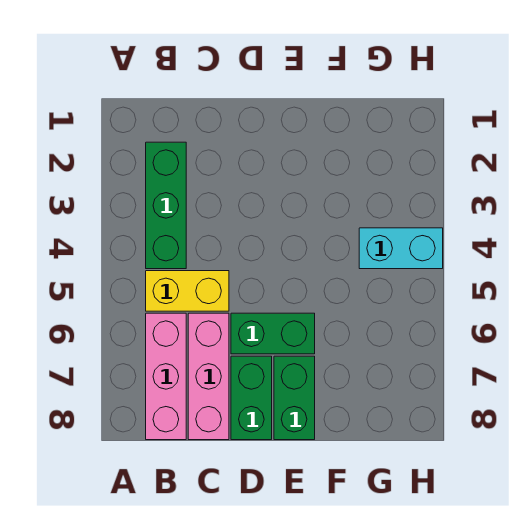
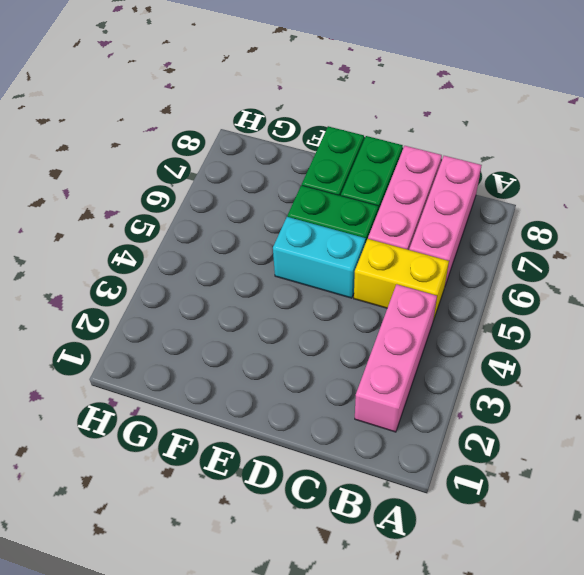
green brick B2:B4 level 1 -> pink brick B2:B4 level 1
cyan brick G4:H4 level 1 -> cyan brick D5:E5 level 1

